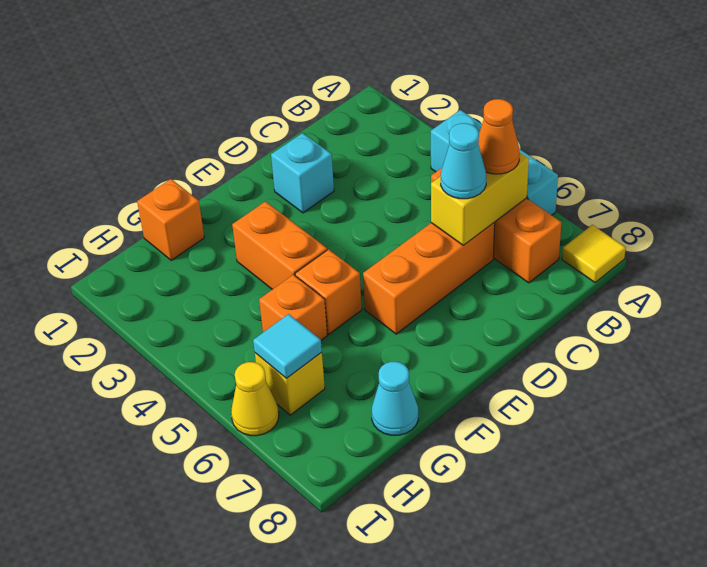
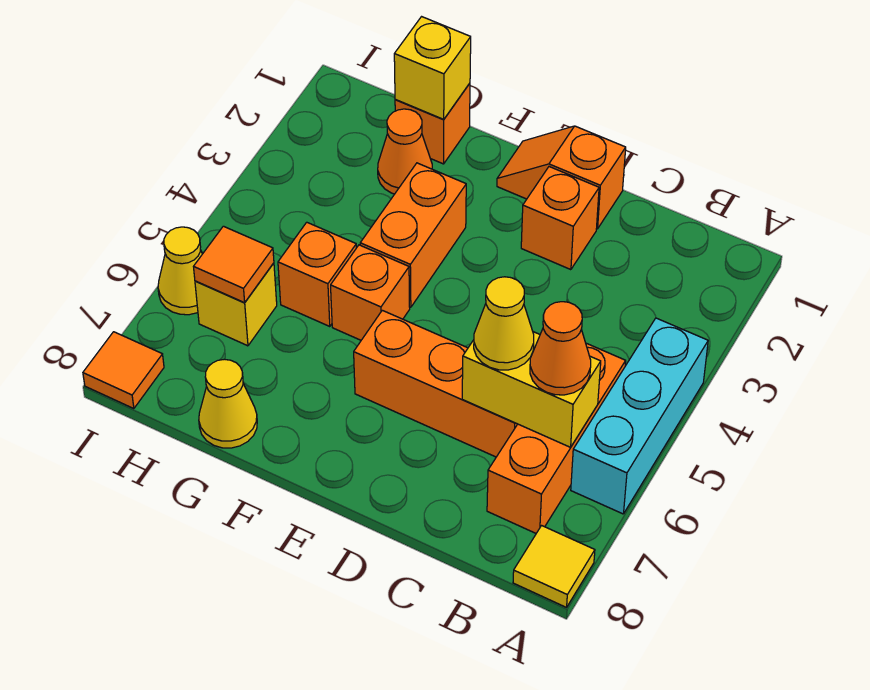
cyan cone C6 level 3 -> yellow cone C6 level 3
none -> orange slope D1:E1 level 1 top D
cyan brick D2 level 1 -> orange brick D2 level 1
none -> yellow brick G1 level 2
none -> orange cone G2 level 1
cyan cone G8 level 1 -> yellow cone G8 level 1
cyan tile H6 level 2 -> orange tile H6 level 2
none -> orange tile I8 level 1

